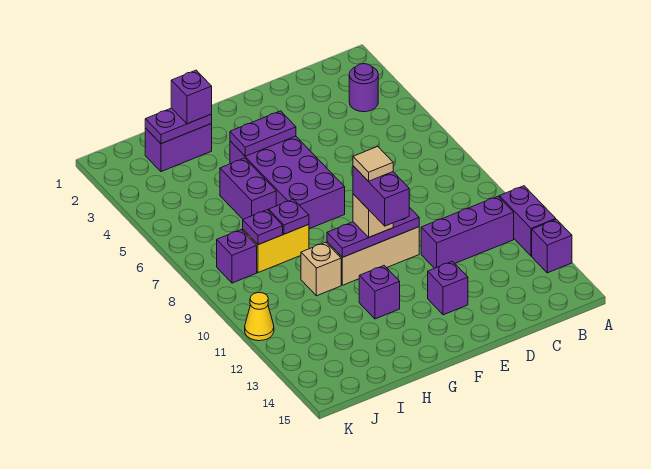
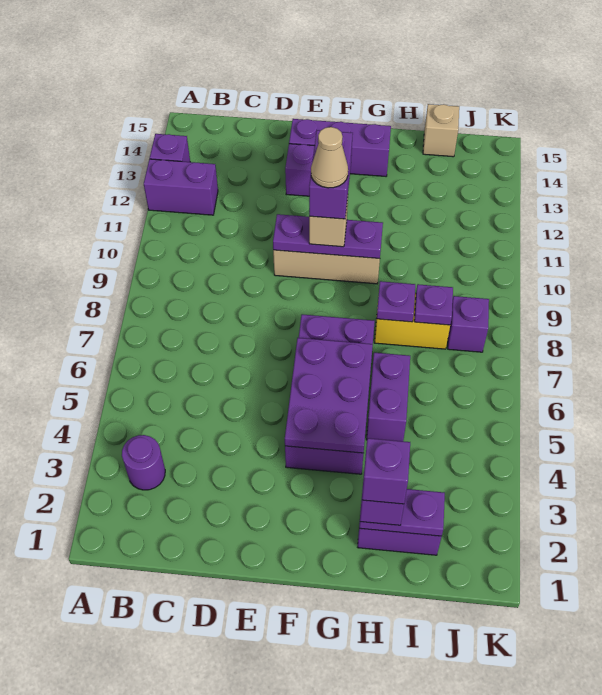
purple brick A11:A12 level 1 -> purple brick A12:B12 level 1
purple brick B11:D11 level 1 -> purple brick E14:G14 level 1
purple plate F4:G4 level 2 -> purple plate F4:G6 level 2
tan tile F10 level 5 -> tan cone F10 level 5
purple brick G12 level 1 -> purple brick H2 level 4
tan brick H10 level 1 -> tan brick I15 level 1
yellow cone K11 level 1 -> none

